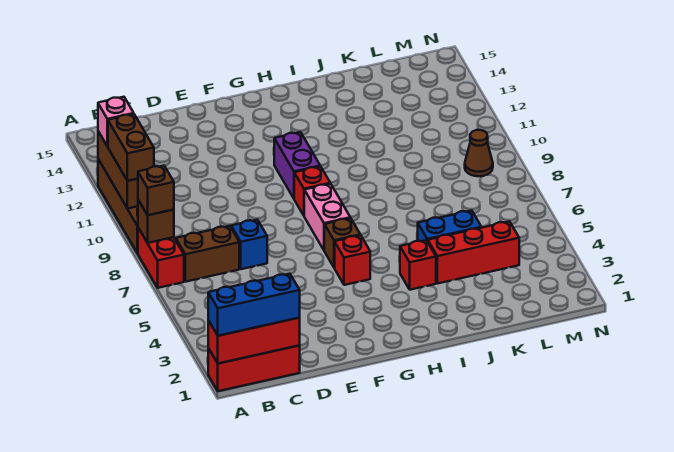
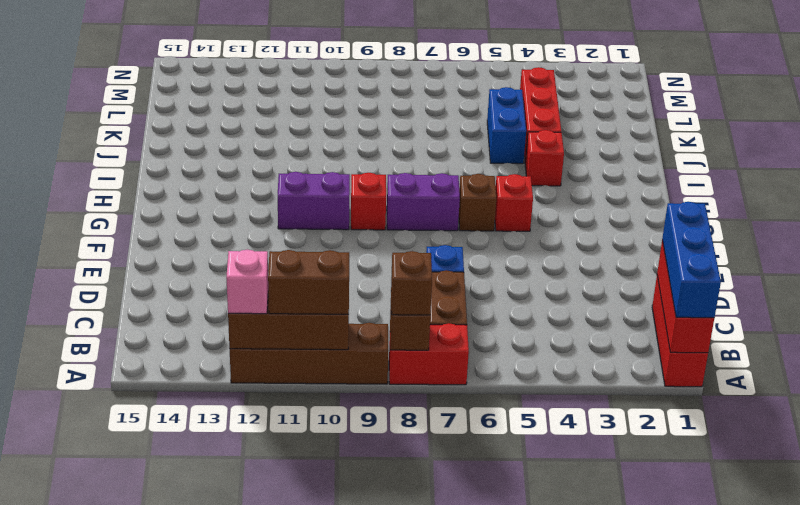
pink brick G7:G8 level 1 -> purple brick G7:G8 level 1
brown cone M9 level 1 -> none

